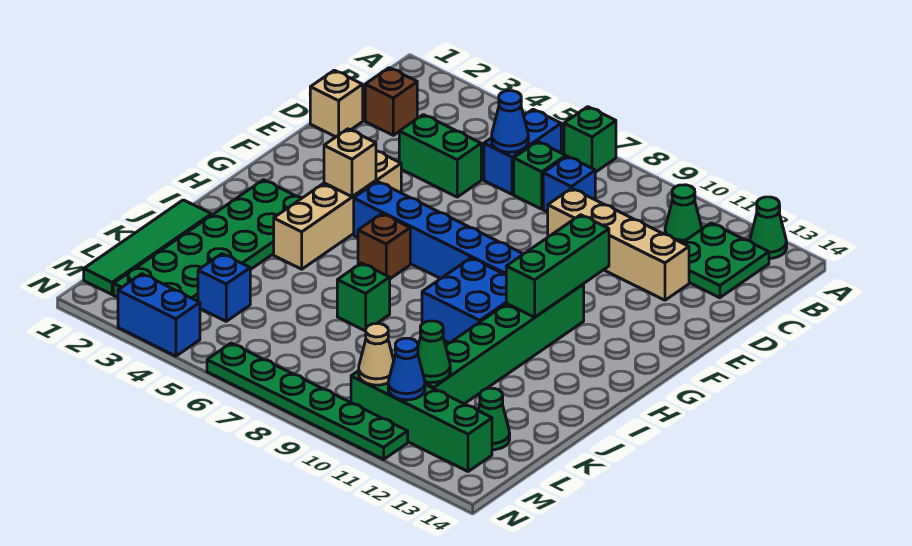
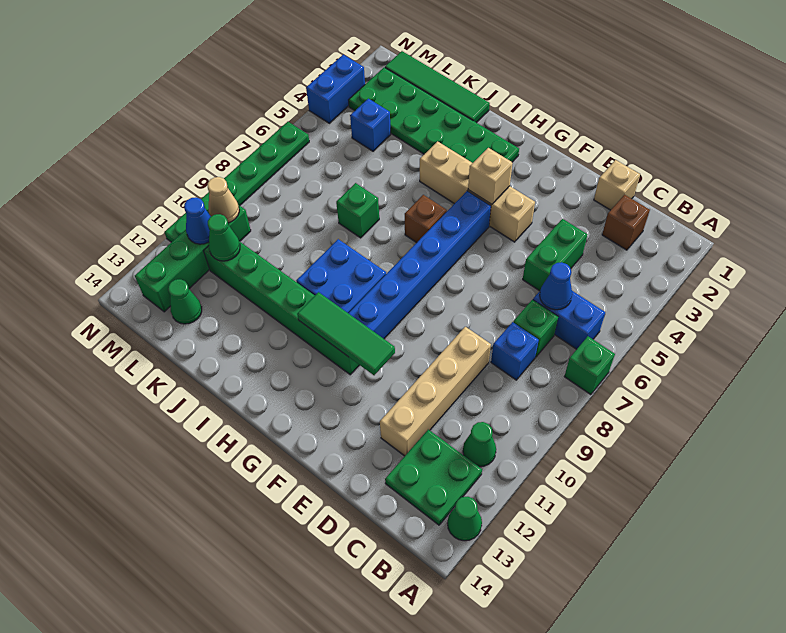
green brick F11:H11 level 2 -> green tile F11:H11 level 2

